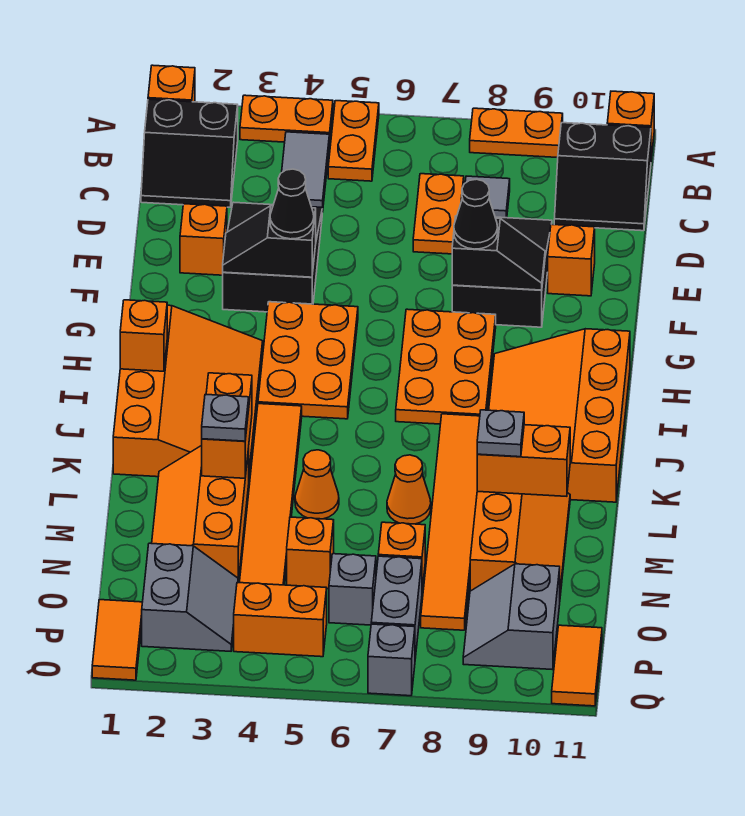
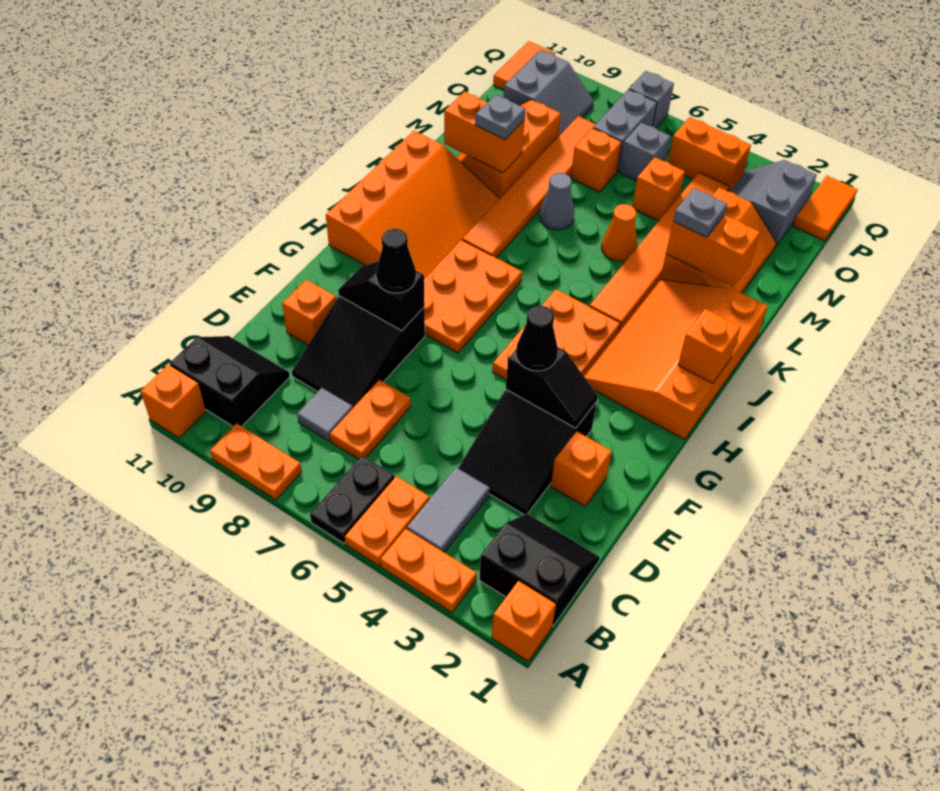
none -> black plate A6:B6 level 1
orange brick K3:L3 level 2 -> orange brick L2:L3 level 2
orange cone L7 level 1 -> grey cone L7 level 1

